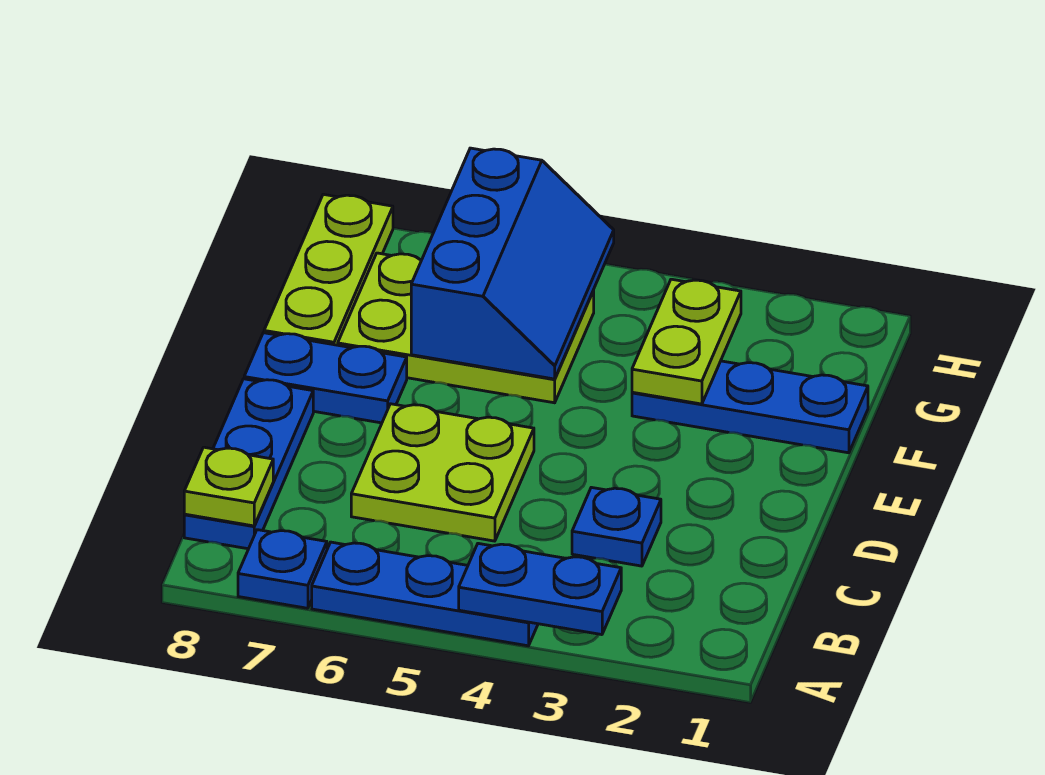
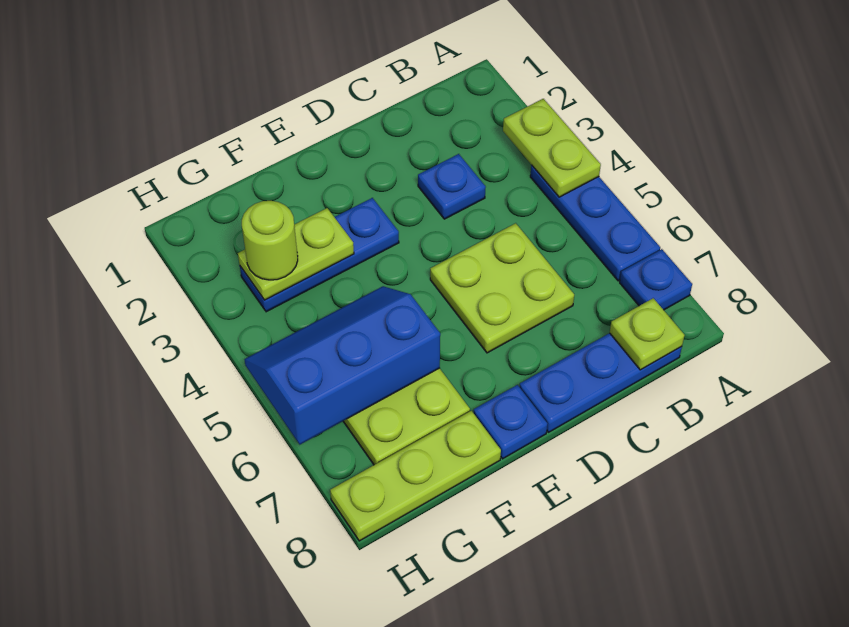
blue plate A3:A4 level 2 -> lime plate A3:A4 level 2
blue plate E7:E8 level 1 -> blue plate E8 level 1
blue plate F1:F3 level 1 -> blue plate E3:G3 level 1
none -> lime round brick G3 level 3

